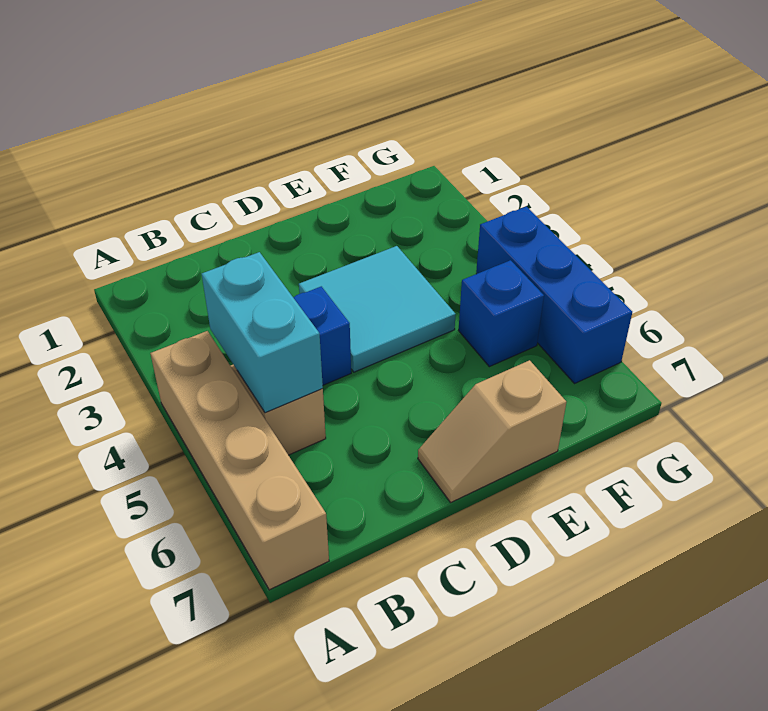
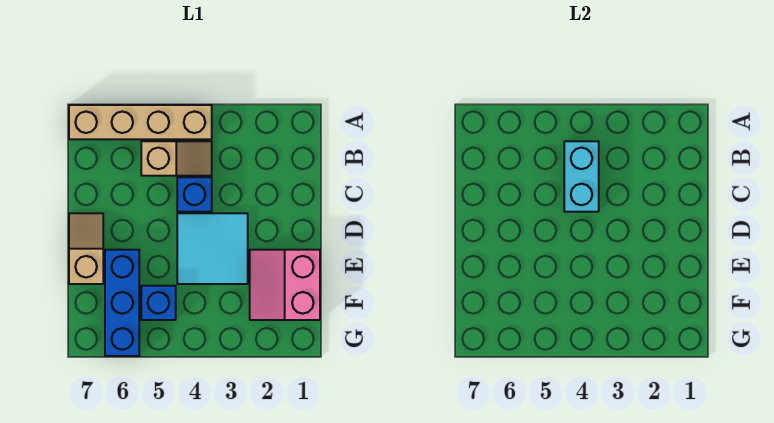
cyan brick B4:B5 level 2 -> cyan brick B4:C4 level 2
none -> pink slope E1:F2 level 1 top 1
blue brick G4:G6 level 1 -> blue brick E6:G6 level 1

